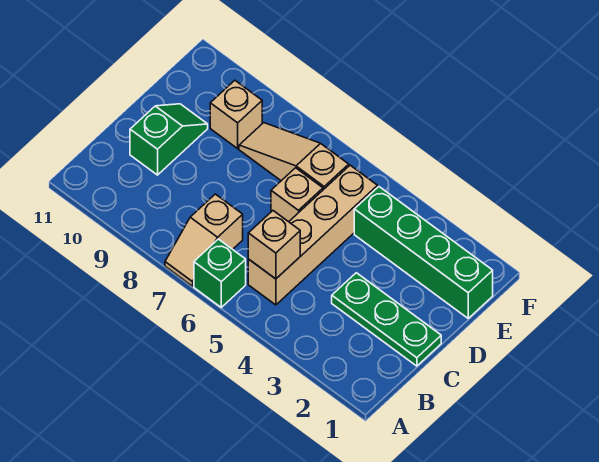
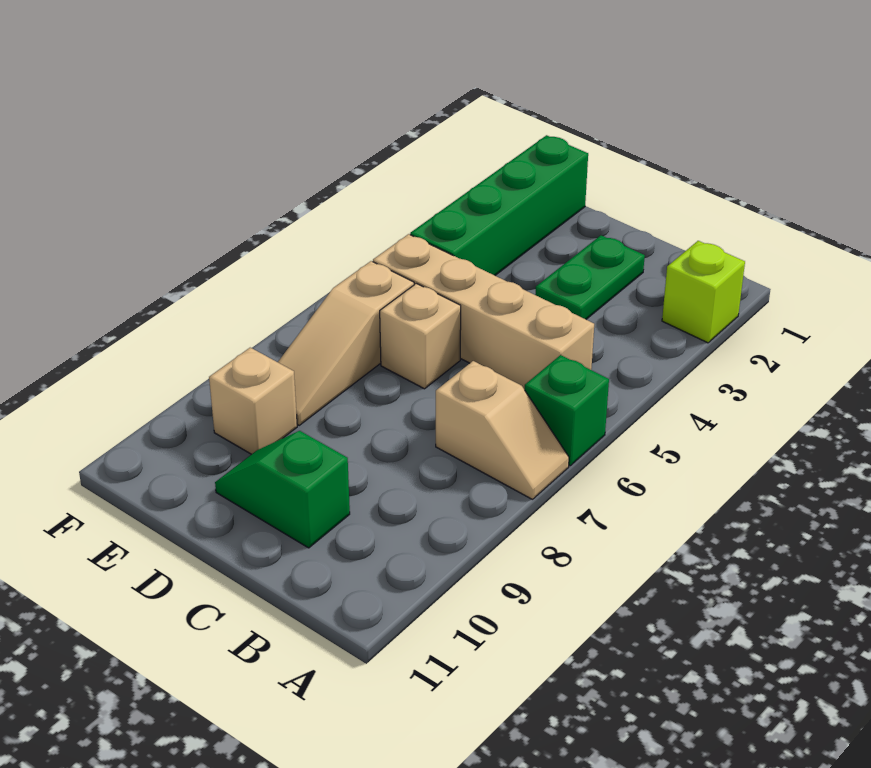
none -> lime brick A2 level 1
tan brick B5 level 2 -> none
green plate C1:C3 level 1 -> green plate C2:C3 level 1

